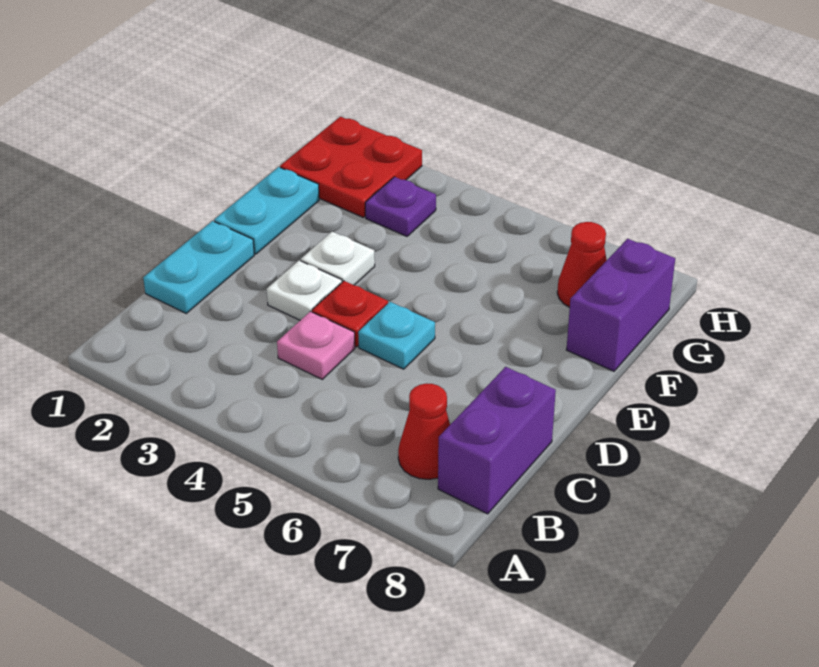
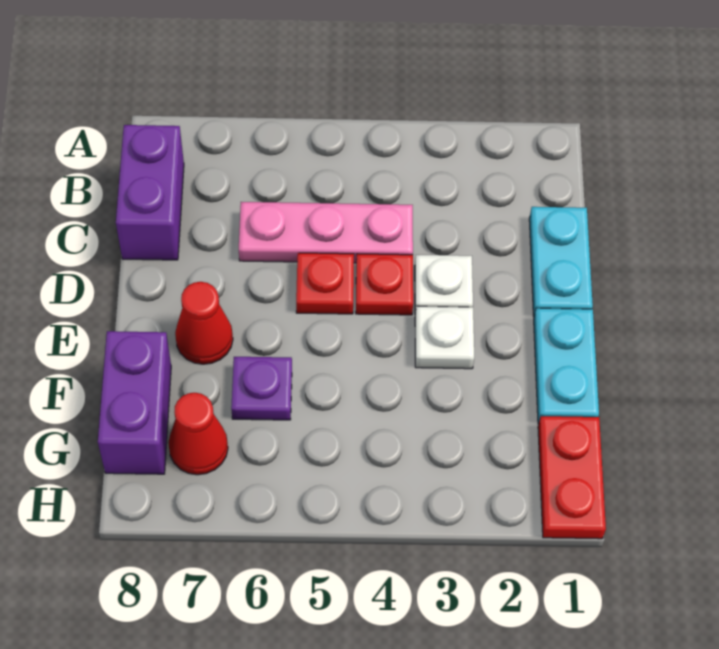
red cone B7 level 1 -> red cone E7 level 1
pink plate C4 level 1 -> pink plate C4:C6 level 1
cyan plate D5 level 1 -> red plate D5 level 1
red plate G1:H2 level 1 -> red plate G1:H1 level 1
purple plate G3 level 1 -> purple plate F6 level 1

